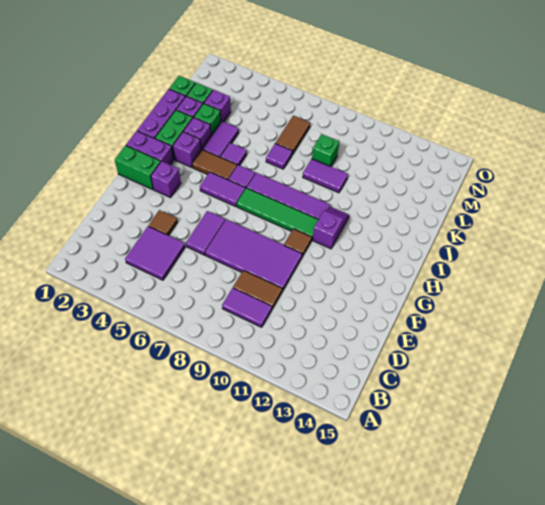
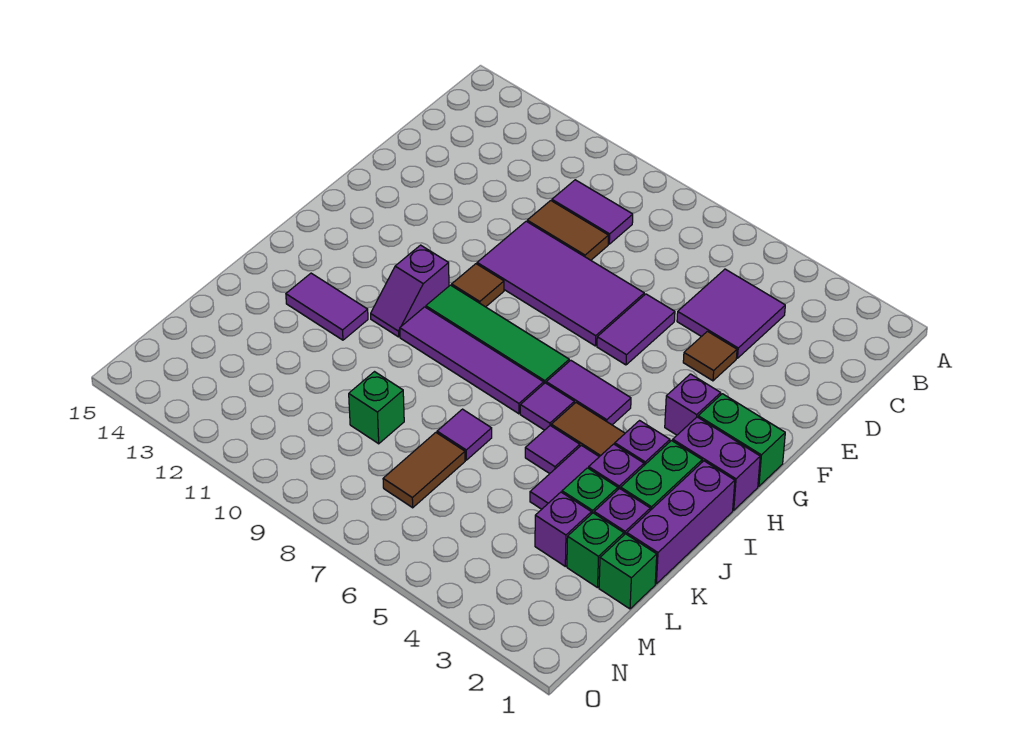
purple tile K9:K10 level 1 -> purple tile J12:J13 level 1

